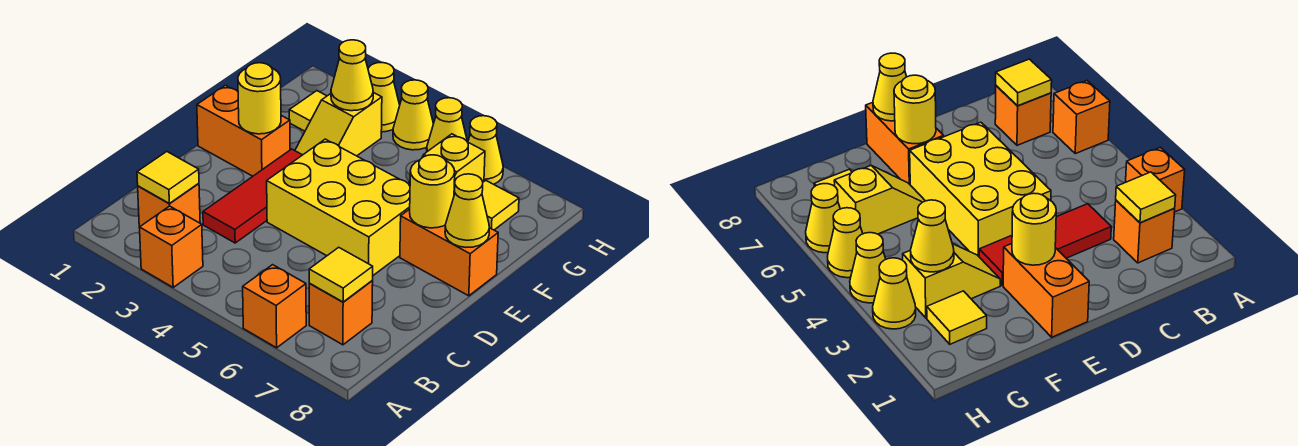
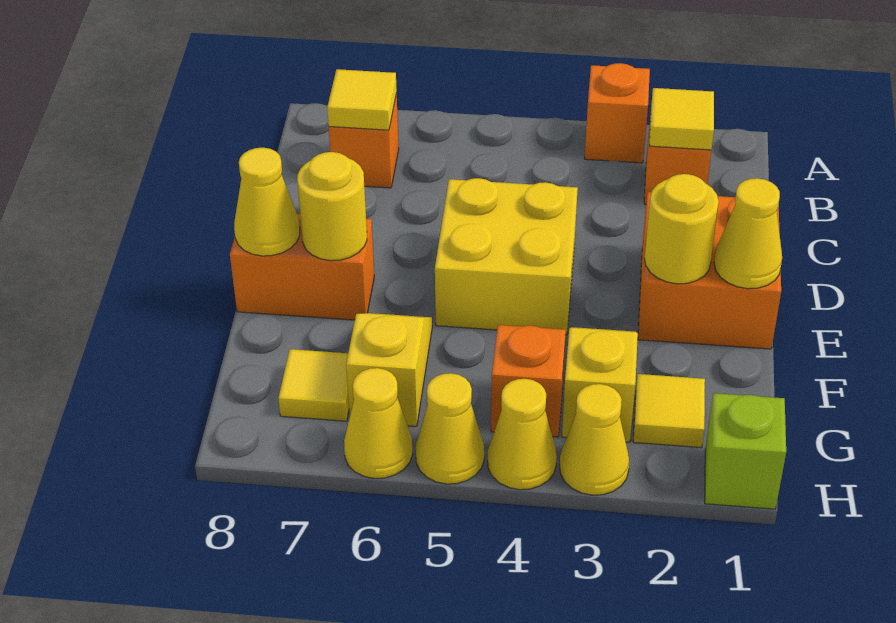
orange brick A6 level 1 -> orange brick G4 level 1
red tile C3:E3 level 1 -> none
yellow brick D4:E6 level 1 -> yellow brick D4:E5 level 1
orange brick E1:E2 level 1 -> orange brick D1:E2 level 1
yellow cone G3 level 2 -> yellow cone E1 level 2
none -> lime brick H1 level 1

